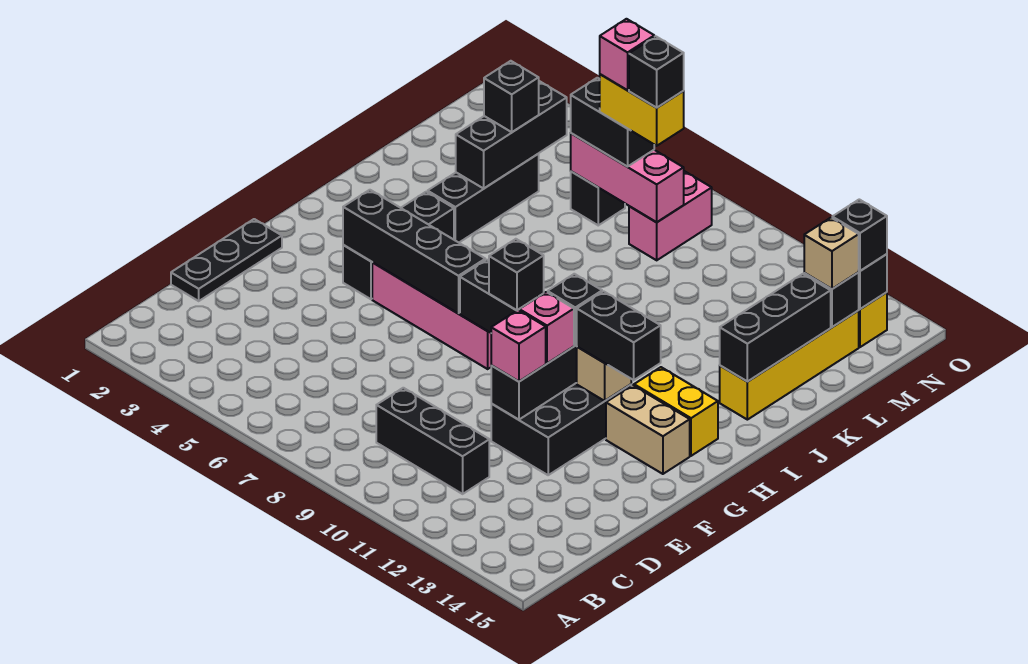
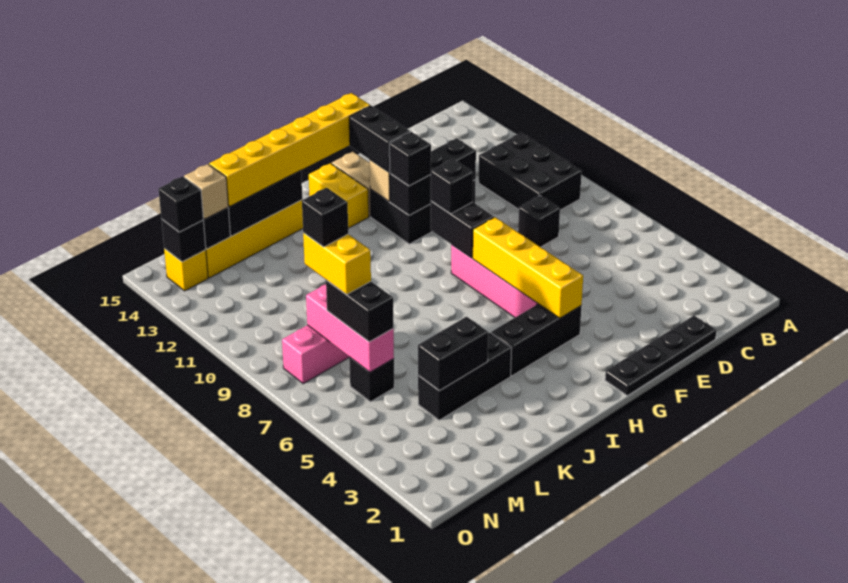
black brick C9:C11 level 1 -> black brick B9:C11 level 1
black plate D1:F1 level 1 -> black plate D1:G1 level 1
pink brick E11 level 3 -> none
pink brick F11 level 3 -> none
black brick G4:G7 level 2 -> yellow brick G4:G7 level 2
none -> yellow brick G14:L14 level 3
black brick K4:M4 level 2 -> black brick K4:L4 level 2
black brick L4 level 3 -> black brick D8 level 1
pink brick M7 level 5 -> none

